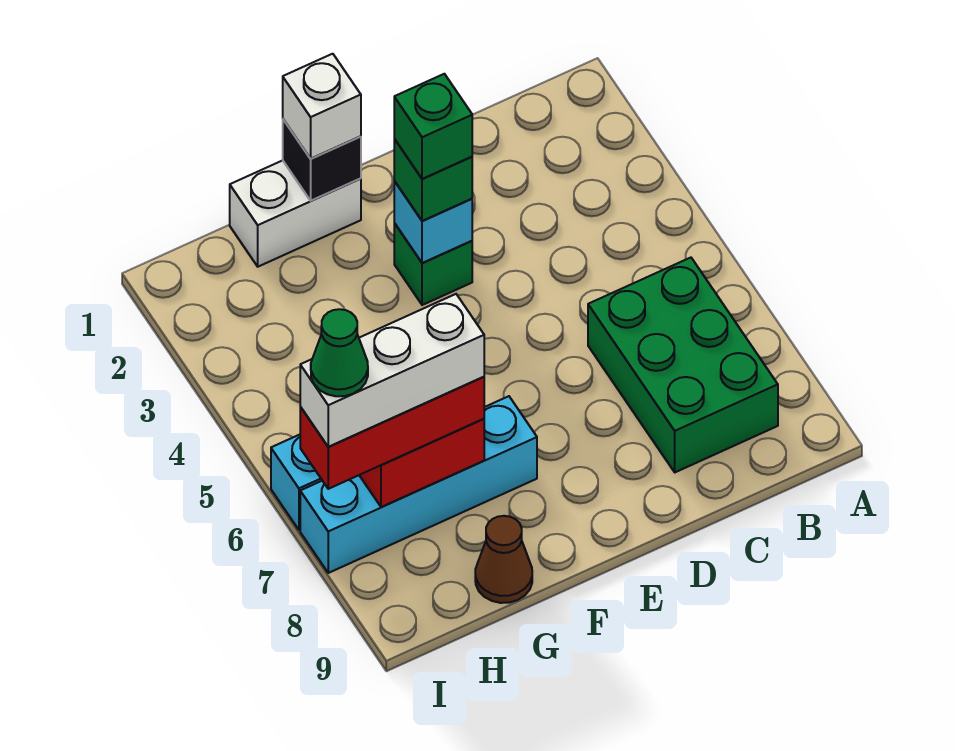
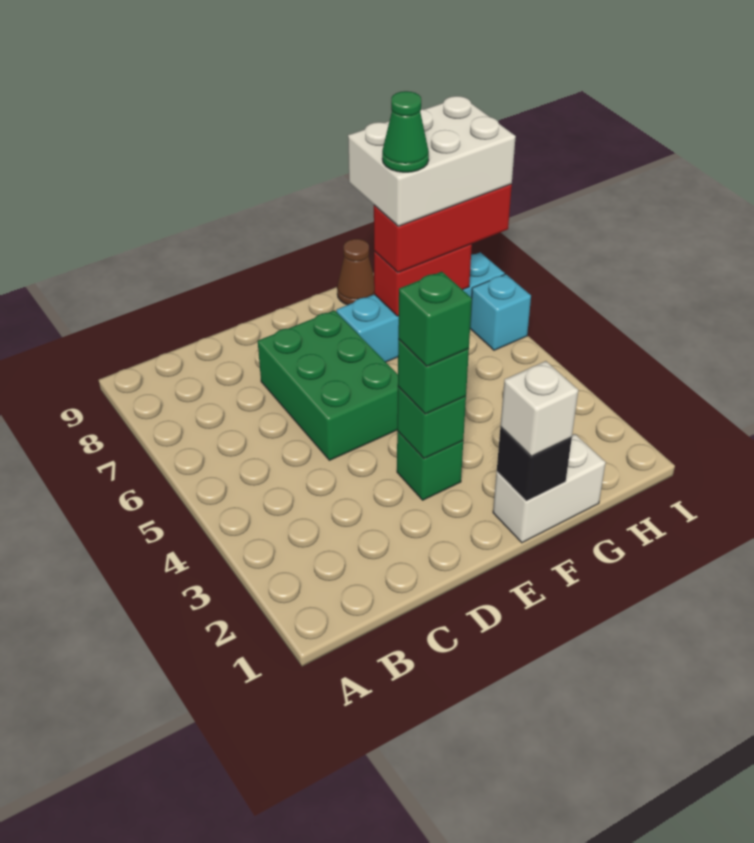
green brick B6:C8 level 1 -> green brick D5:E7 level 1
cyan brick E3 level 2 -> green brick E3 level 2
white brick G7:I7 level 4 -> white brick G7:I8 level 4
green cone I7 level 5 -> green cone G7 level 5

